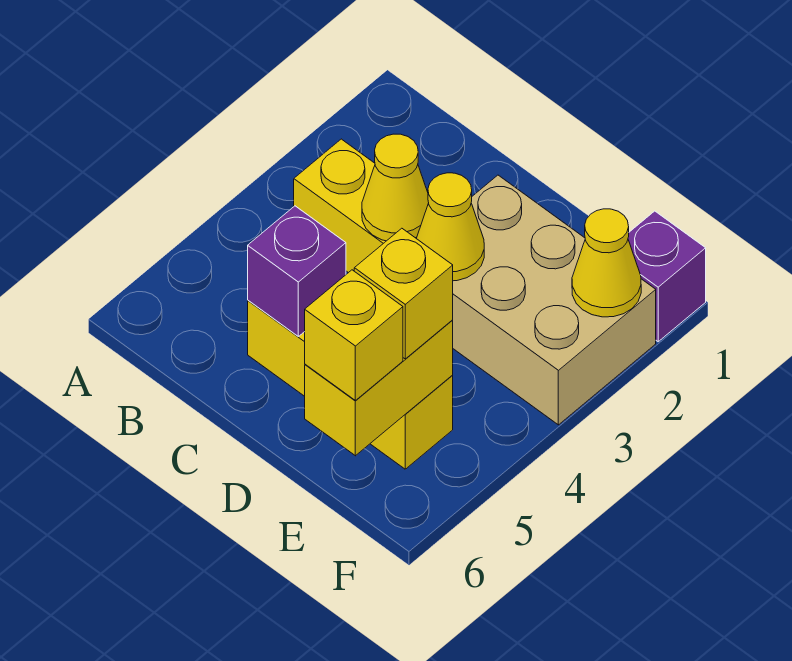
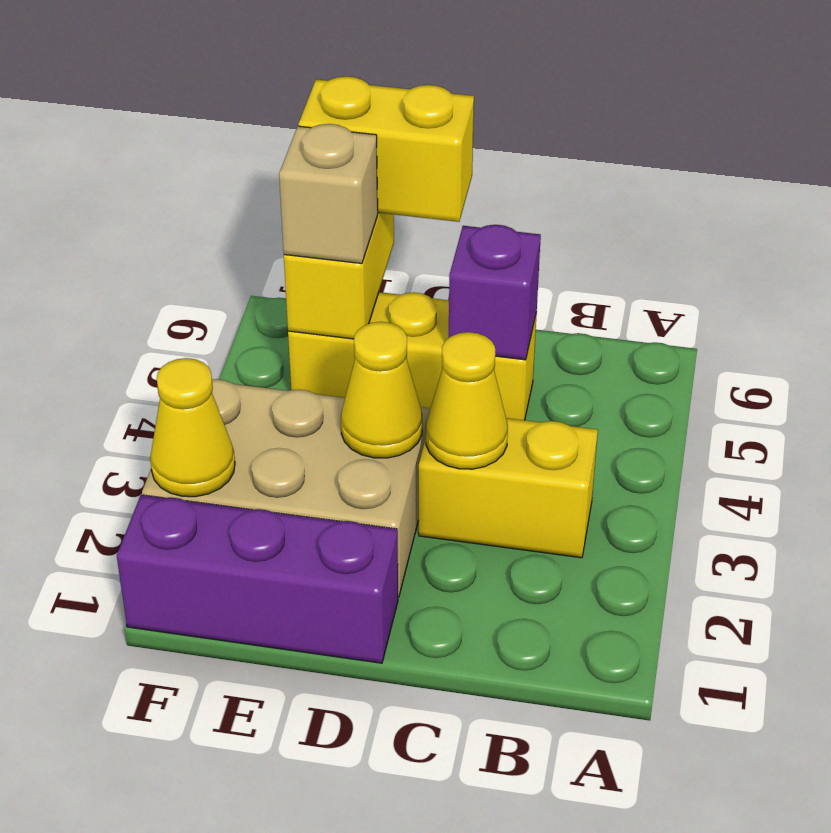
yellow brick E5 level 3 -> tan brick E5 level 3
yellow brick E6 level 3 -> yellow brick D6:E6 level 3
purple brick F1 level 1 -> purple brick D1:F1 level 1

